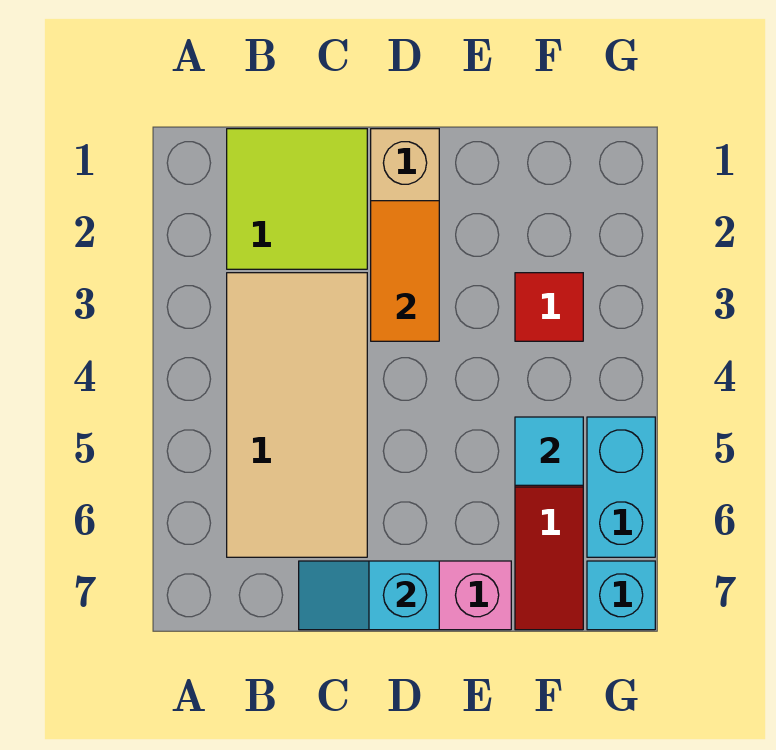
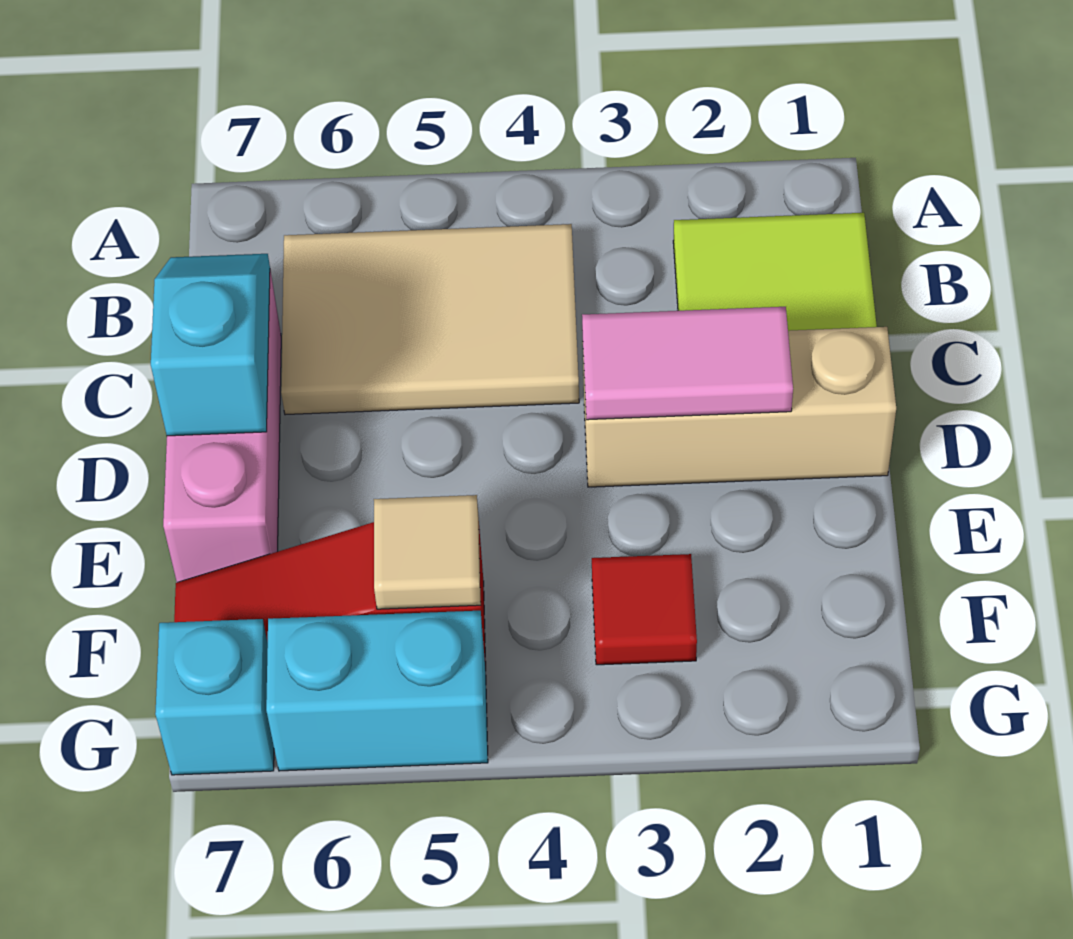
tan tile B3:C6 level 1 -> tan tile B4:C6 level 1
orange tile D2:D3 level 2 -> pink tile D2:D3 level 2
cyan tile F5 level 2 -> tan tile F5 level 2

